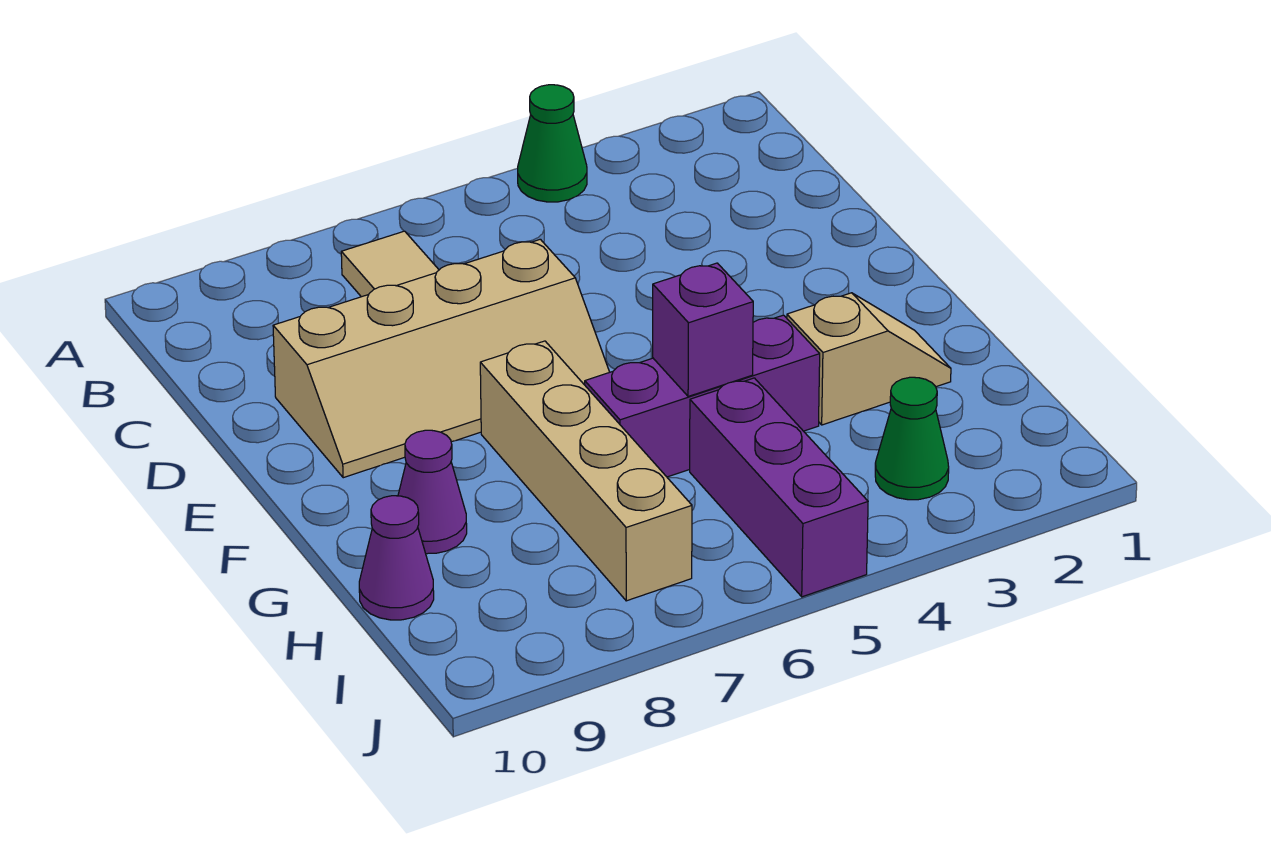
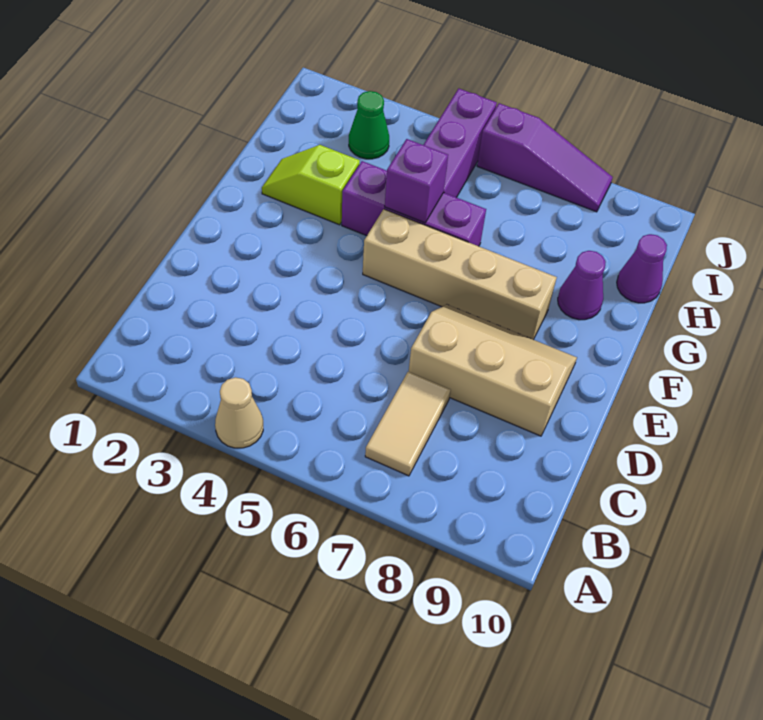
green cone A4 level 1 -> tan cone A4 level 1
tan slope D6:E9 level 1 top D -> tan slope D7:E9 level 1 top D
tan brick F7:I7 level 1 -> tan brick F5:F8 level 1
tan slope G2:G3 level 1 top 3 -> lime slope G2:G3 level 1 top 3
none -> purple slope J6:J8 level 1 top 6

